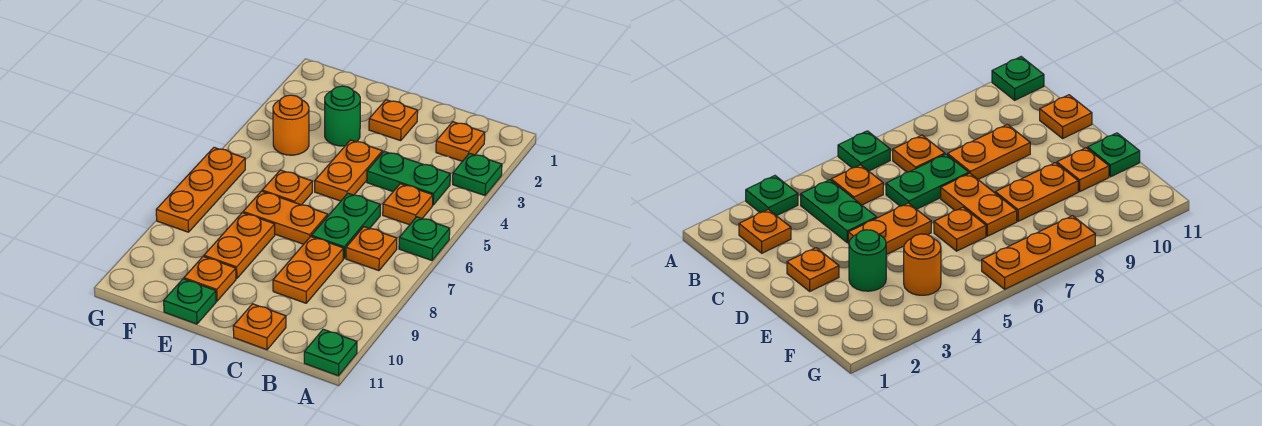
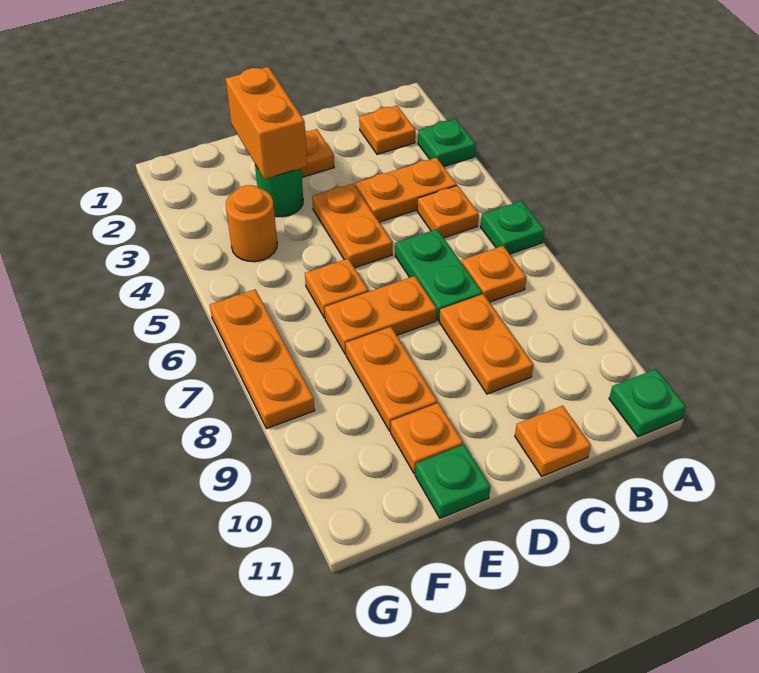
green plate B4:C4 level 1 -> orange plate B4:C4 level 1
none -> orange brick E2:E3 level 2

